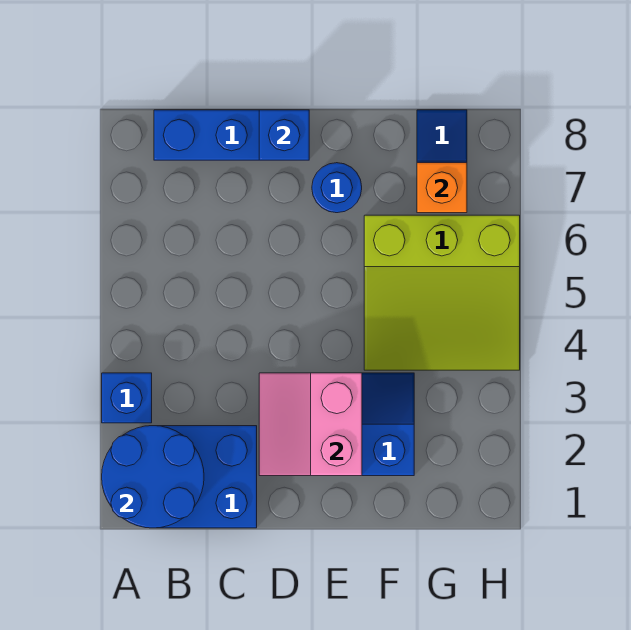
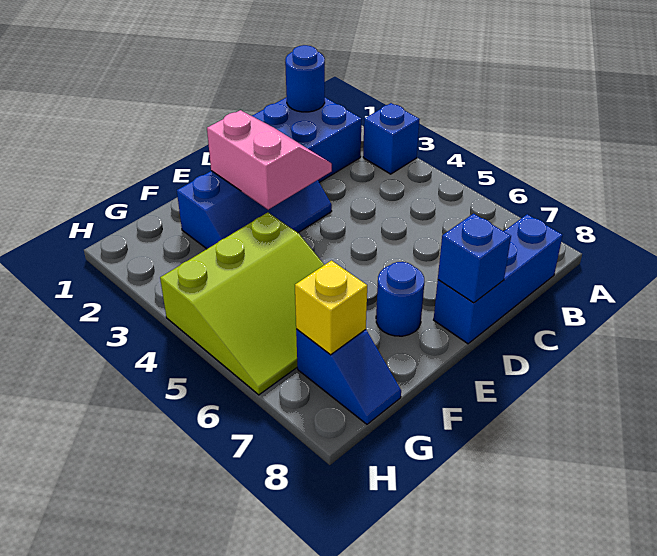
blue round brick A1:B2 level 2 -> blue round brick B1 level 2
lime slope F4:H6 level 1 top 6 -> lime slope F4:H6 level 1 top 4
orange brick G7 level 2 -> yellow brick G7 level 2

